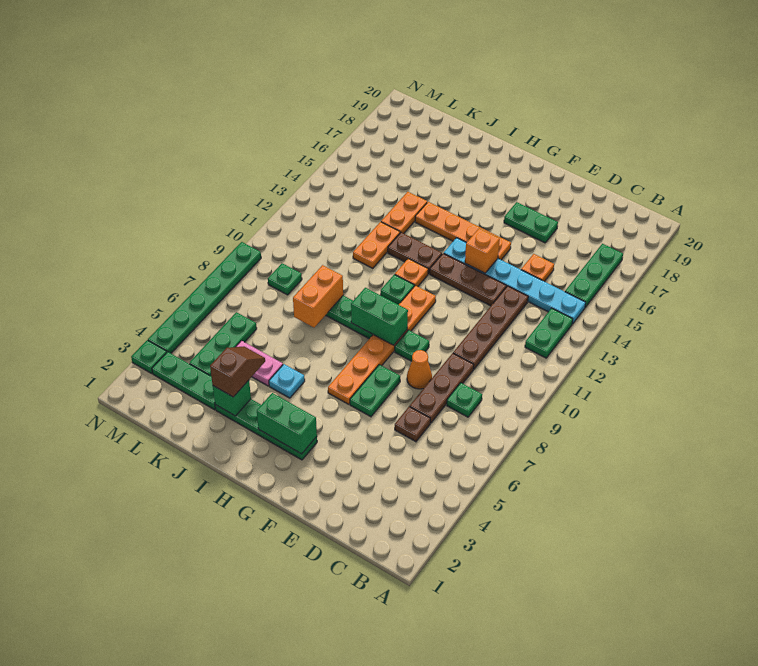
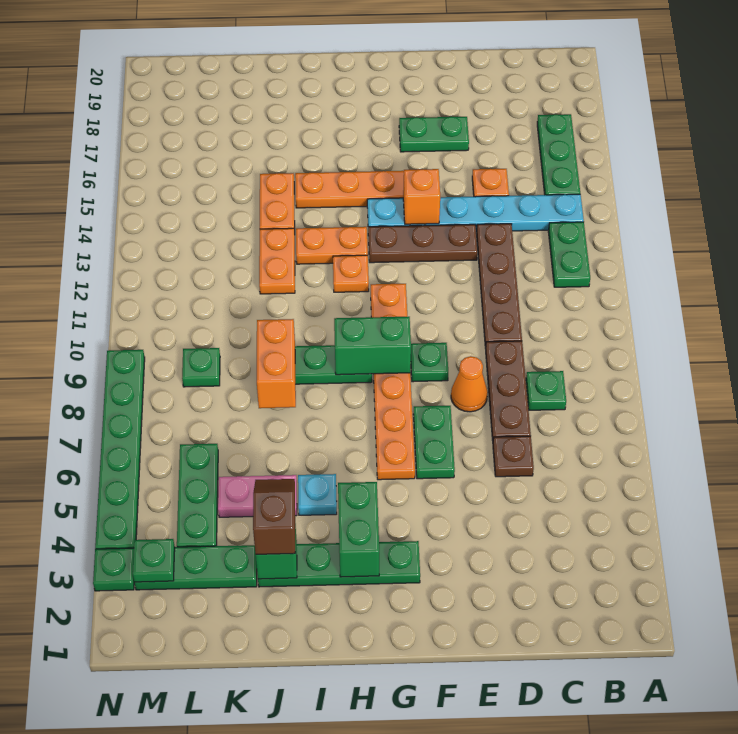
green brick G3:H3 level 2 -> green brick H3:H4 level 2
green plate H11 level 1 -> green plate M3 level 2
brown plate H13:I13 level 1 -> orange plate H13:I13 level 1

